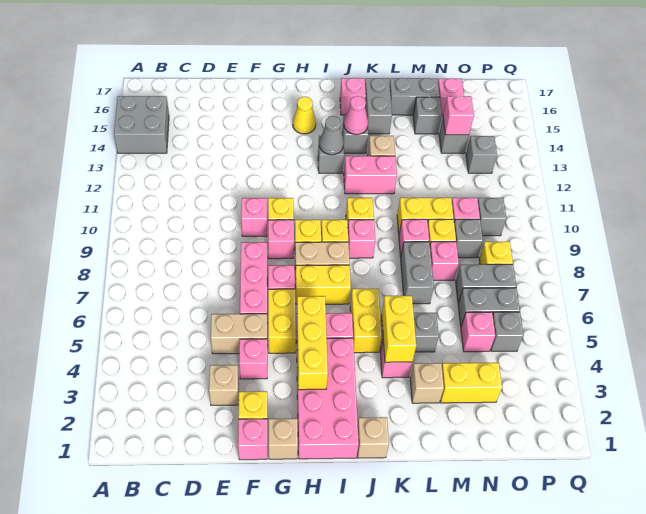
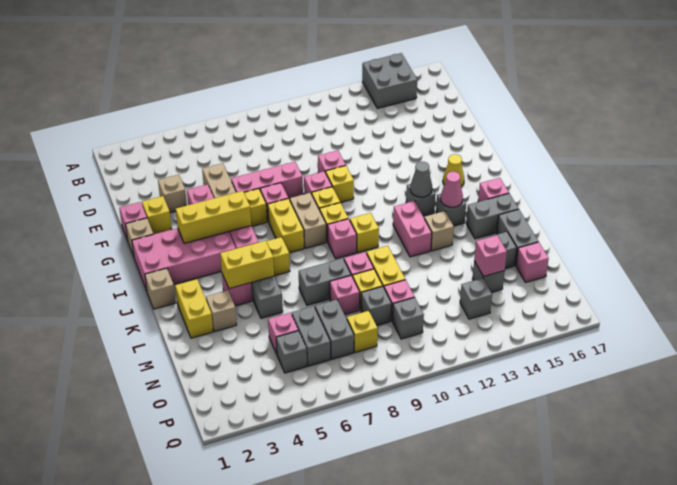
yellow brick M3:N3 level 1 -> yellow brick K2:L2 level 1

